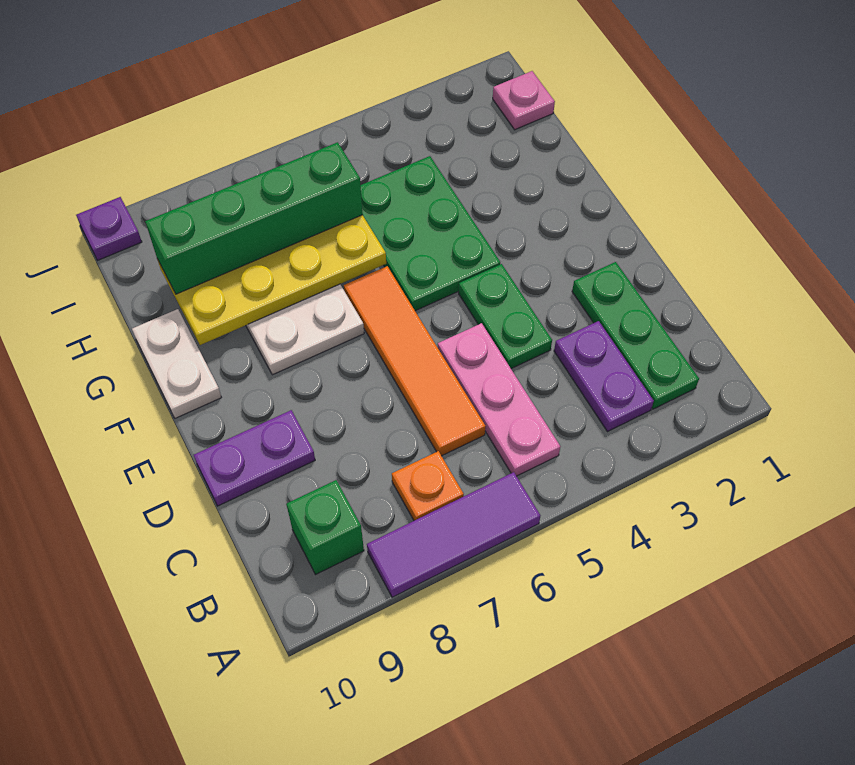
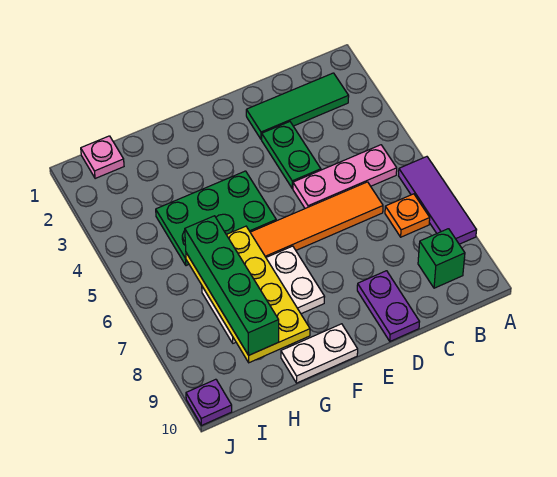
green plate B2:D2 level 1 -> green tile B2:D2 level 1
purple plate B3:C3 level 1 -> none
green plate D4:E4 level 1 -> green plate D3:D4 level 1

